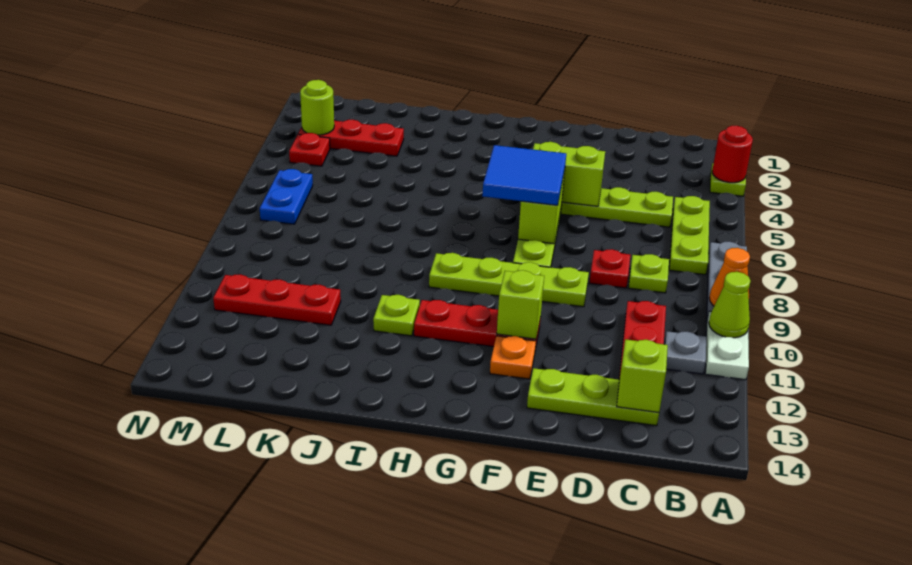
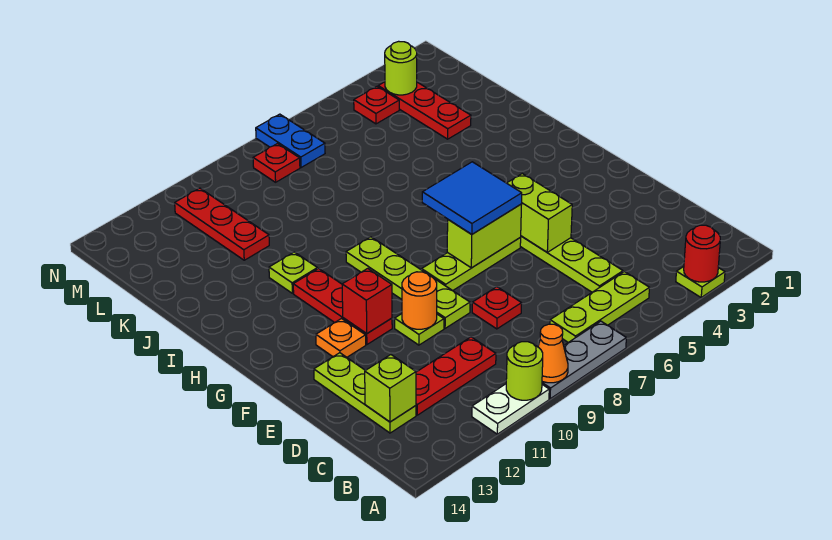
lime cone A10 level 2 -> lime round brick A10 level 2
grey plate B11 level 1 -> none
lime plate C8 level 1 -> lime plate E10 level 1
none -> orange round brick E10 level 2
lime brick F11 level 2 -> red brick F11 level 2
blue plate M6:M7 level 1 -> blue plate M7:N7 level 1
none -> red plate M8 level 1

